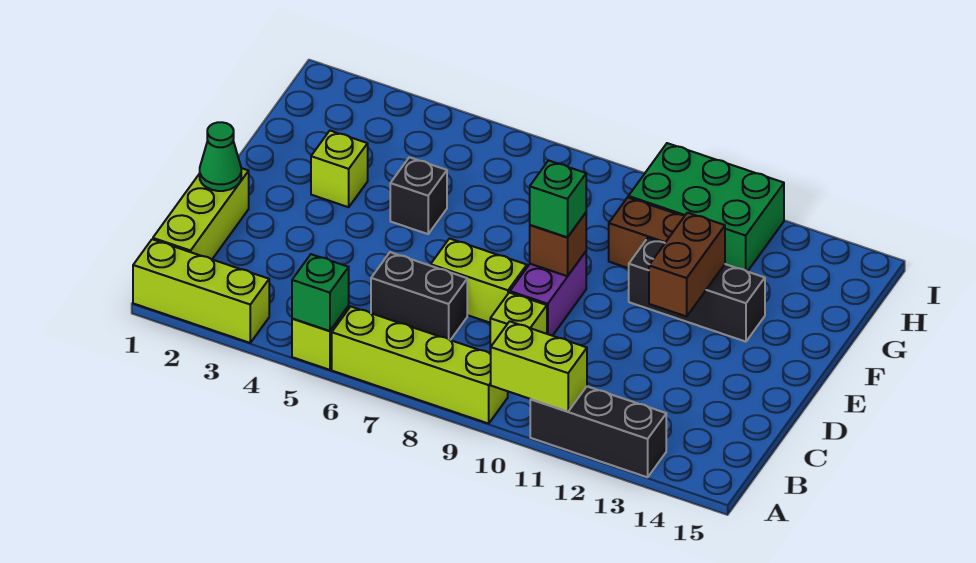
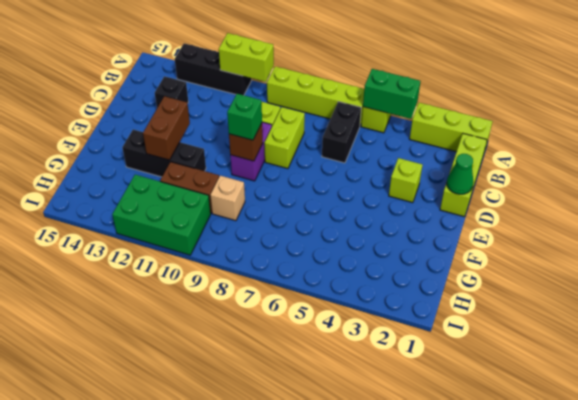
green brick A5 level 2 -> green brick A4:A5 level 2
black brick C6:C7 level 1 -> black brick B6:C6 level 1
lime brick D7:D8 level 1 -> lime brick C8:D8 level 1
lime brick F3 level 1 -> lime brick D3 level 1
black brick F5 level 1 -> black brick C13 level 1
none -> tan brick G9 level 1

